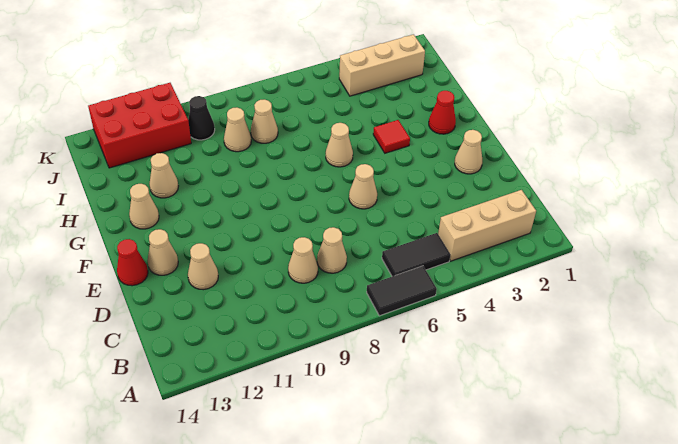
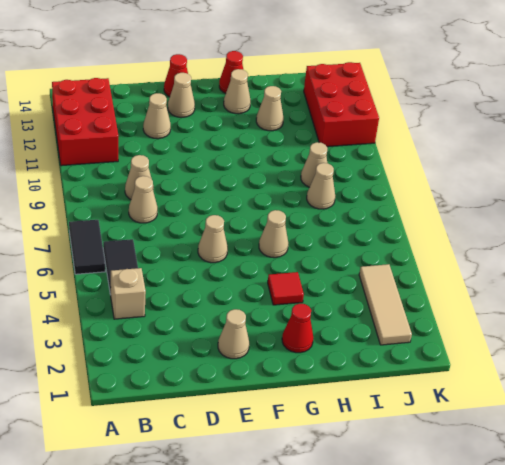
none -> red brick A11:B13 level 1
tan brick B2:B4 level 1 -> tan brick B4 level 1
none -> red cone G14 level 1
tan brick J2:J4 level 1 -> tan tile J2:J4 level 1
black cone J10 level 1 -> none

